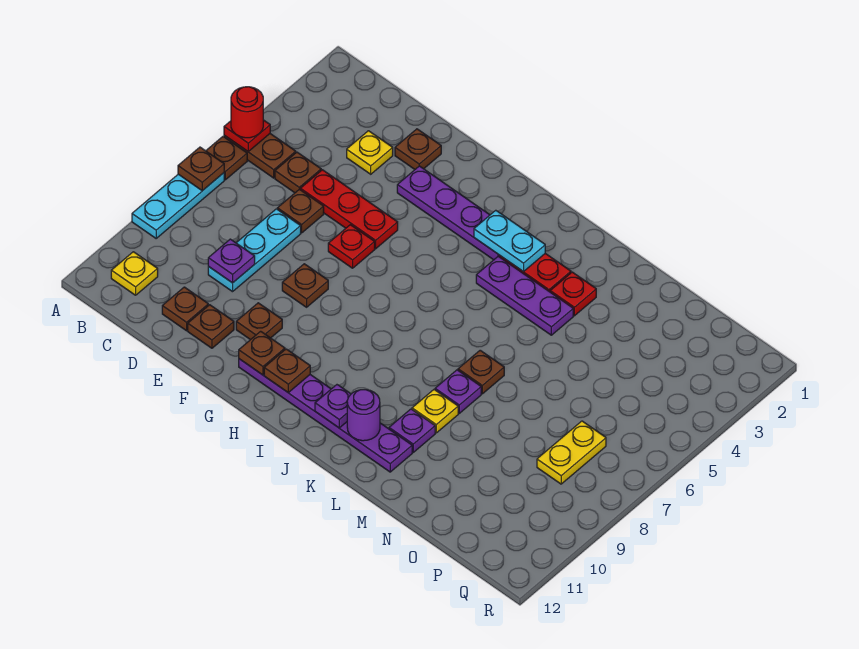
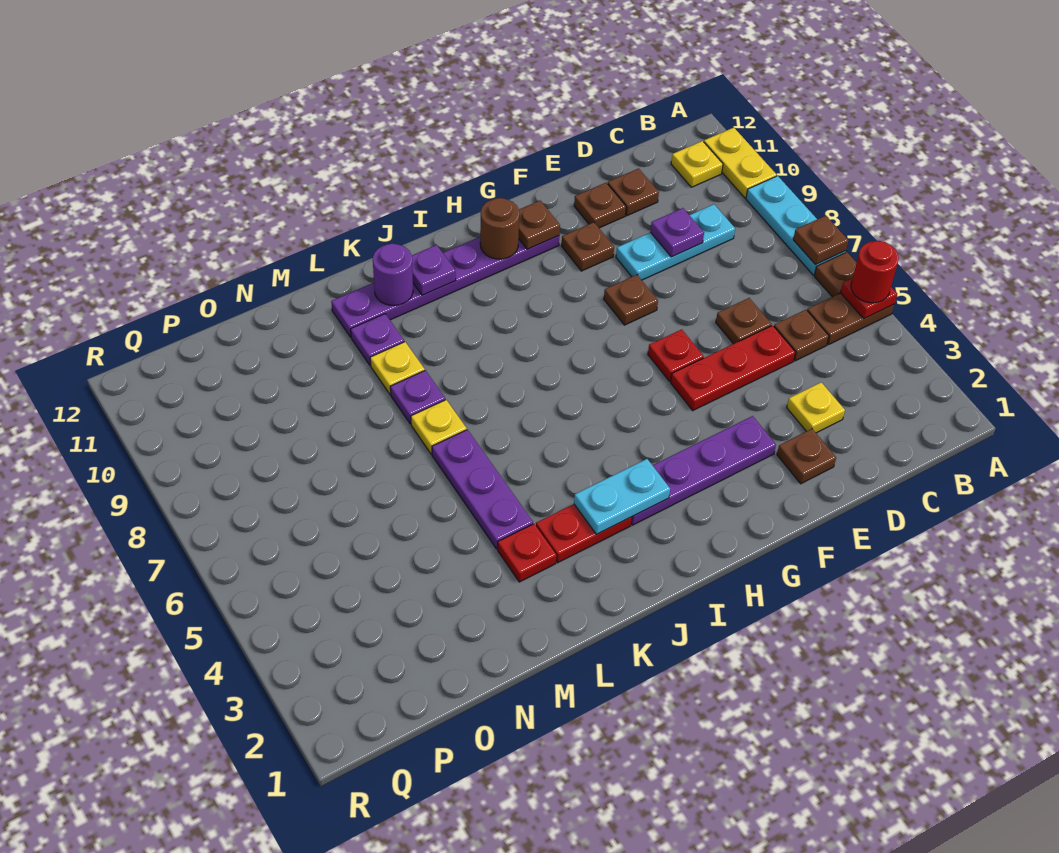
cyan plate D7:D9 level 1 -> cyan plate C9:E9 level 1
brown plate H11 level 2 -> brown round brick H11 level 2
purple plate J4:L4 level 1 -> purple plate L4:L6 level 1
brown plate L7 level 1 -> yellow plate L7 level 1
yellow plate P7:P8 level 1 -> yellow plate A10:A11 level 1

